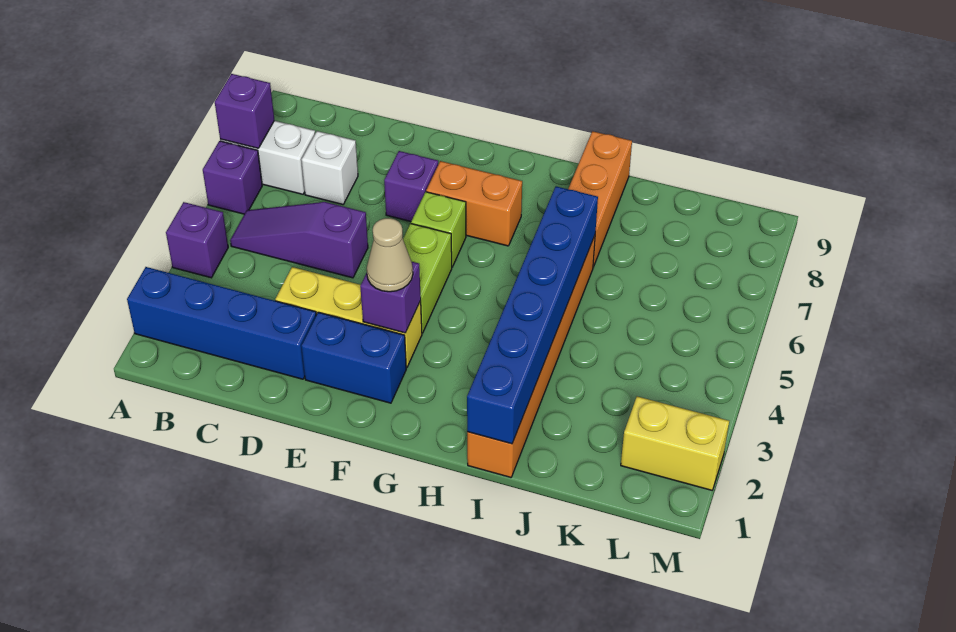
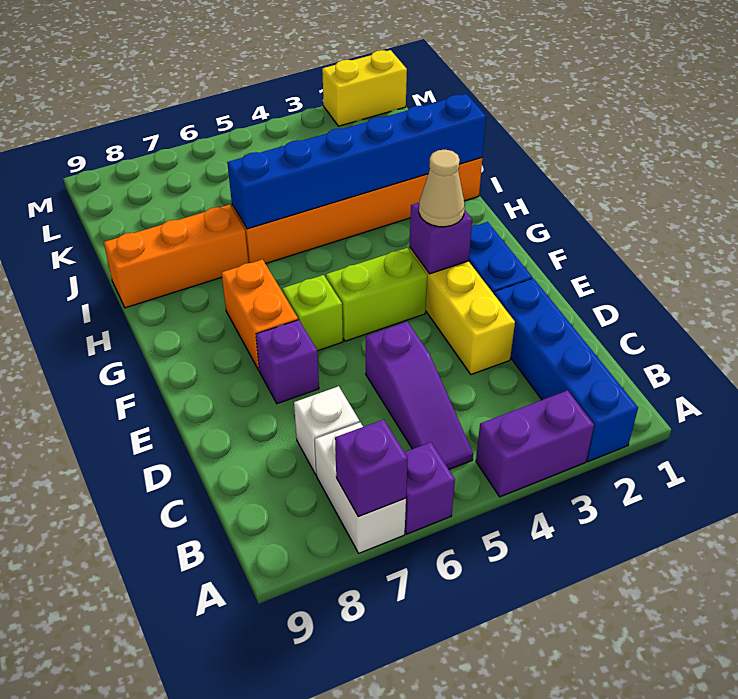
purple brick A4 level 1 -> purple brick A3:A4 level 1
yellow brick L2:M2 level 1 -> yellow brick M1:M2 level 1

